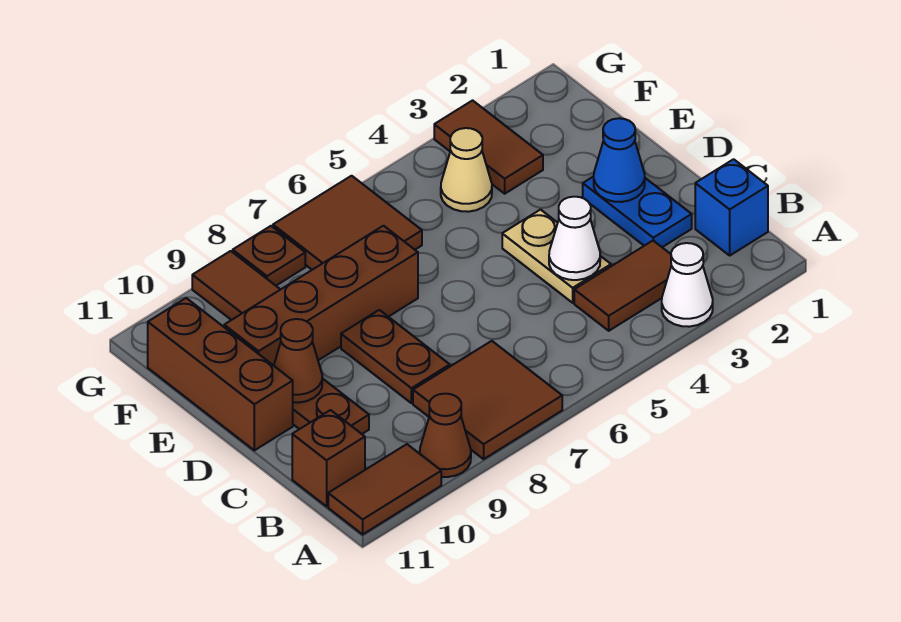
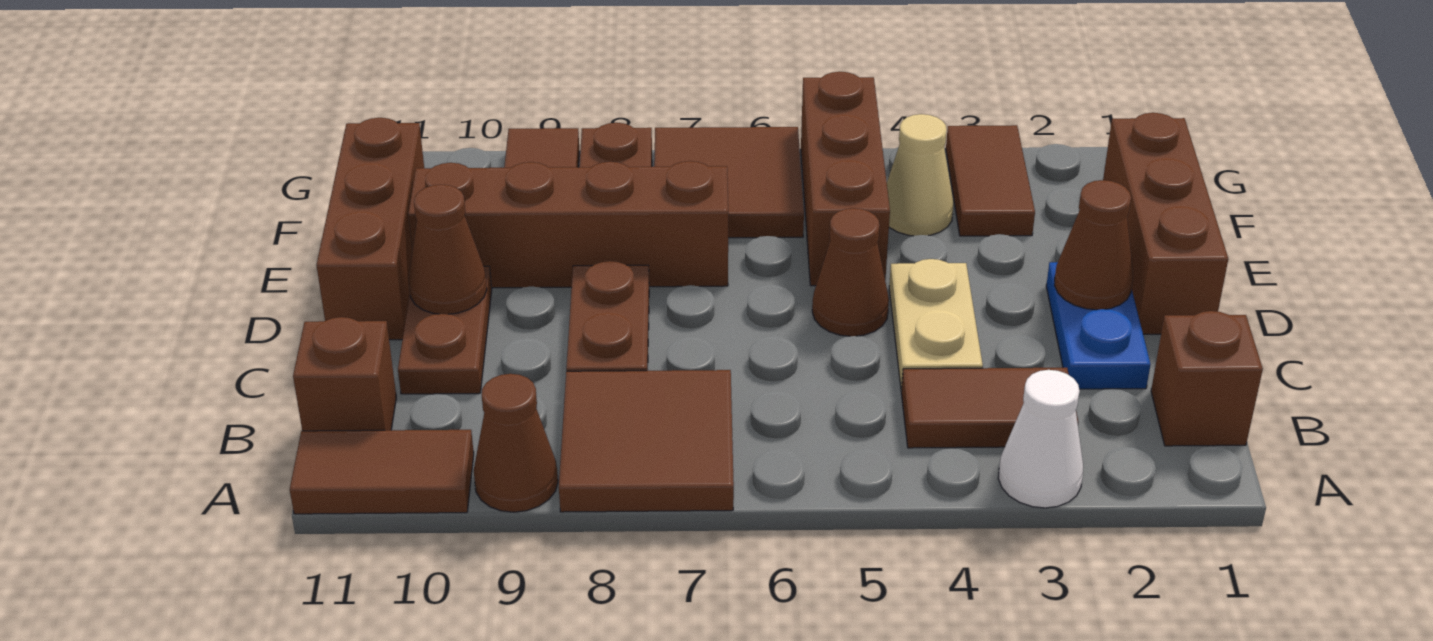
blue brick B1 level 1 -> brown brick B1 level 1
white cone C4 level 2 -> none
none -> brown brick D1:F1 level 1
blue cone D2 level 2 -> brown cone D2 level 2
none -> brown cone D5 level 1
none -> brown brick E5:G5 level 1

